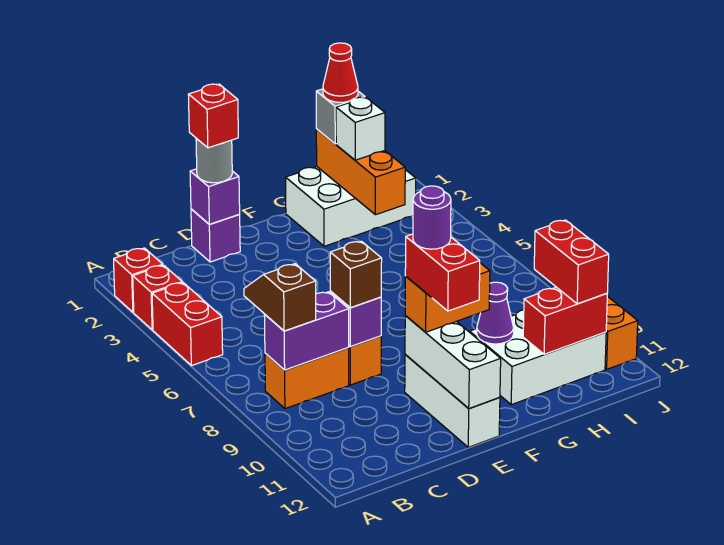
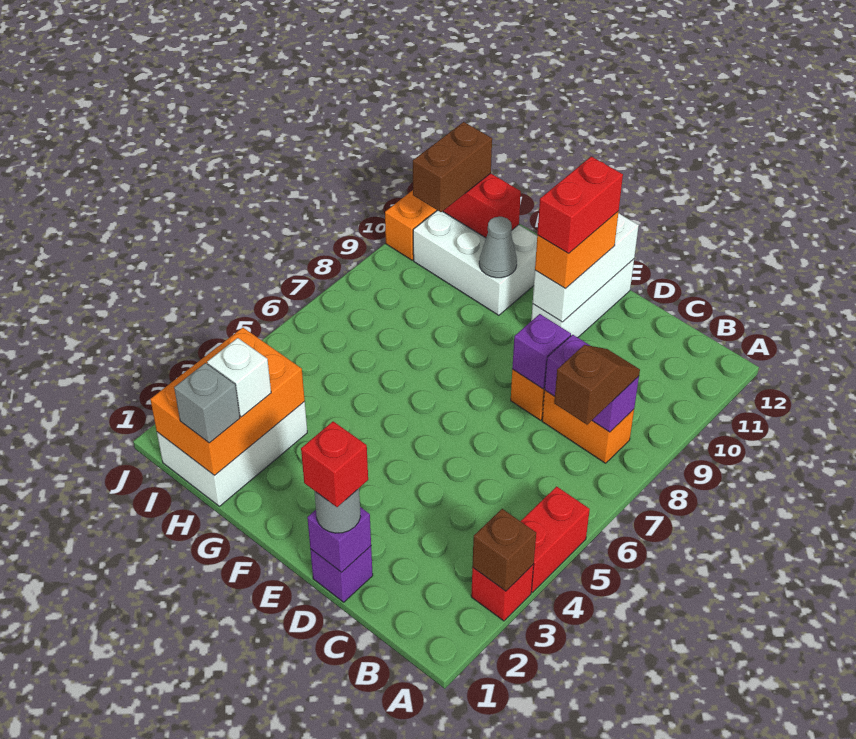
red brick A2 level 1 -> none
brown slope B7:B8 level 3 top 8 -> brown slope B7:B8 level 3 top 7
brown brick D8 level 3 -> brown brick A3 level 2
orange brick E10:F10 level 3 -> orange brick E10:E11 level 3
purple round brick E10 level 5 -> none
white brick G1:I2 level 1 -> white brick H1:I3 level 1
purple cone G10 level 2 -> grey cone G10 level 2
orange brick H1:H3 level 2 -> orange brick H1:I3 level 2
red cone H1 level 4 -> none
red brick I10:I11 level 3 -> brown brick I10:I11 level 3

